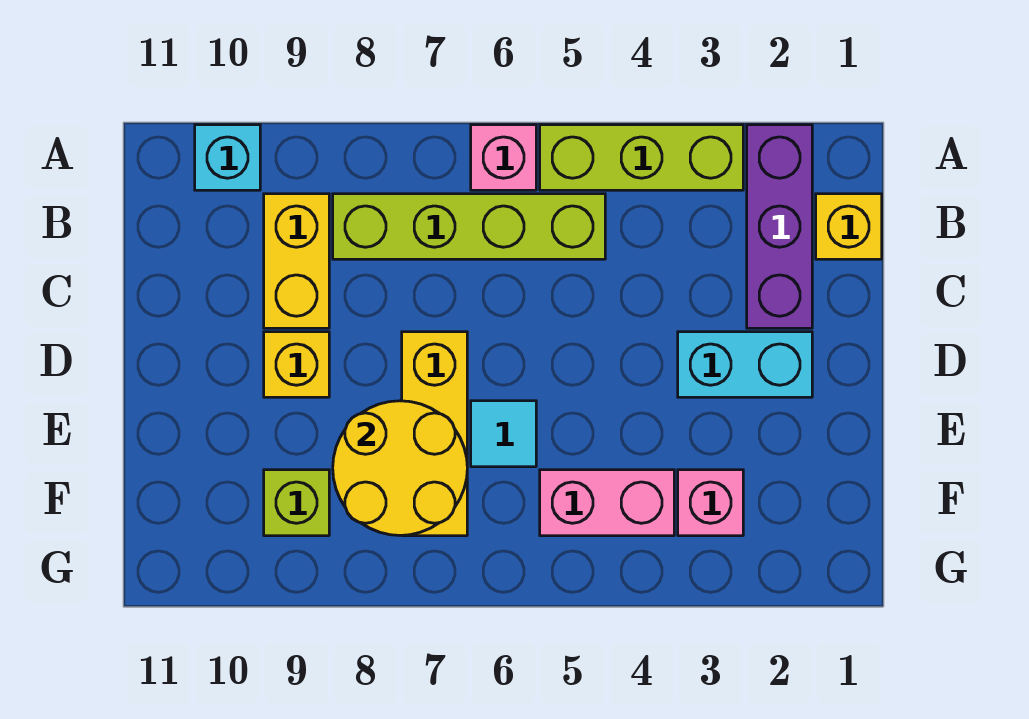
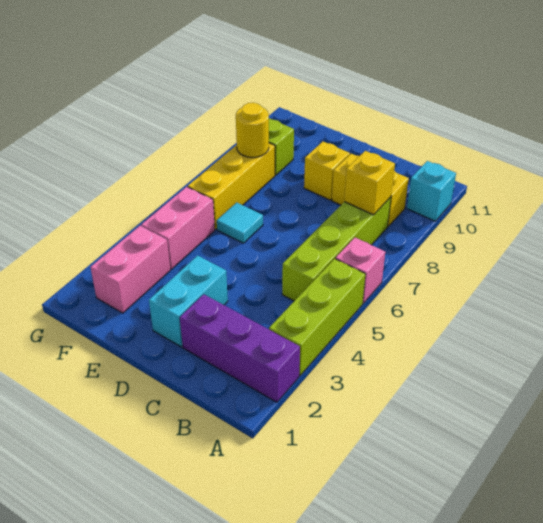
yellow brick B1 level 1 -> yellow brick B8 level 2
yellow brick D7:F7 level 1 -> yellow brick F6:F8 level 1
yellow round brick E7:F8 level 2 -> yellow round brick F8 level 2
pink brick F3 level 1 -> pink brick F2:F3 level 1

